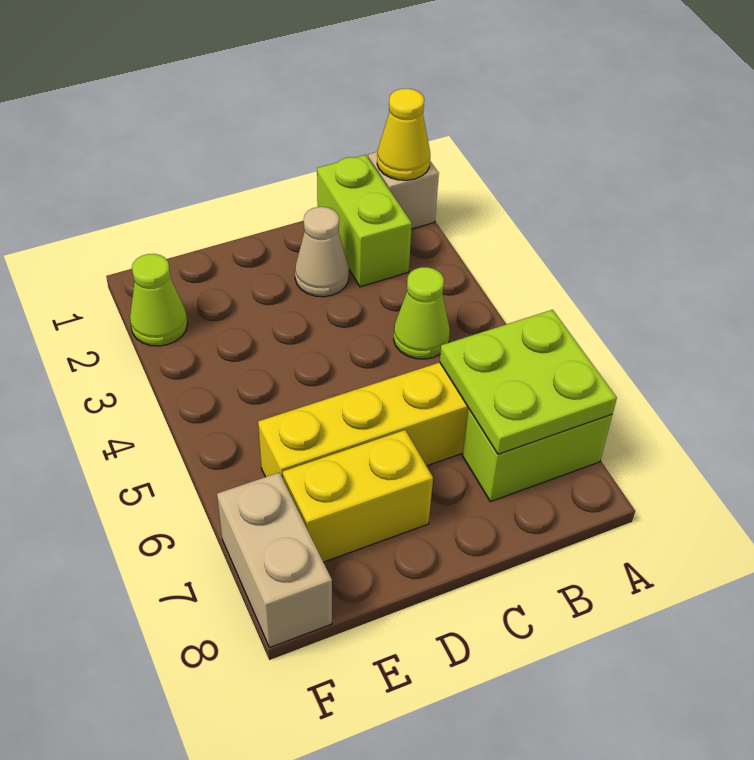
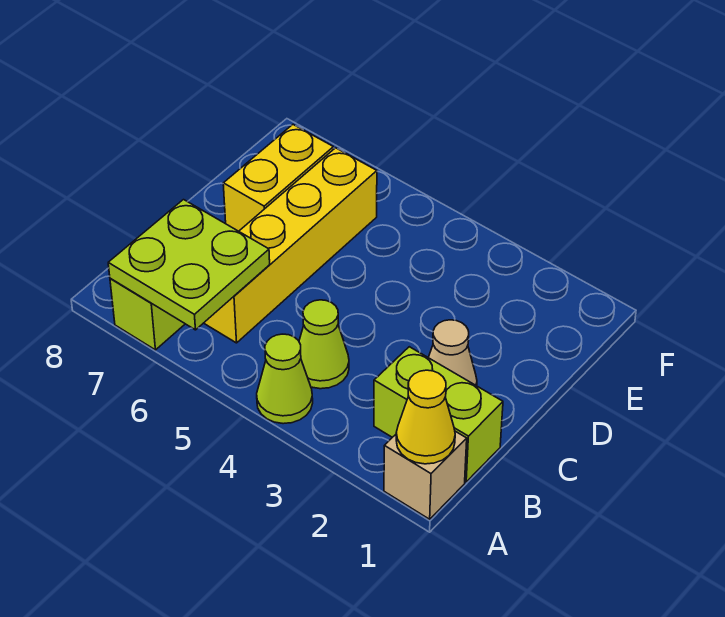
lime cone F2 level 1 -> lime cone A4 level 1
tan brick F7:F8 level 1 -> none

